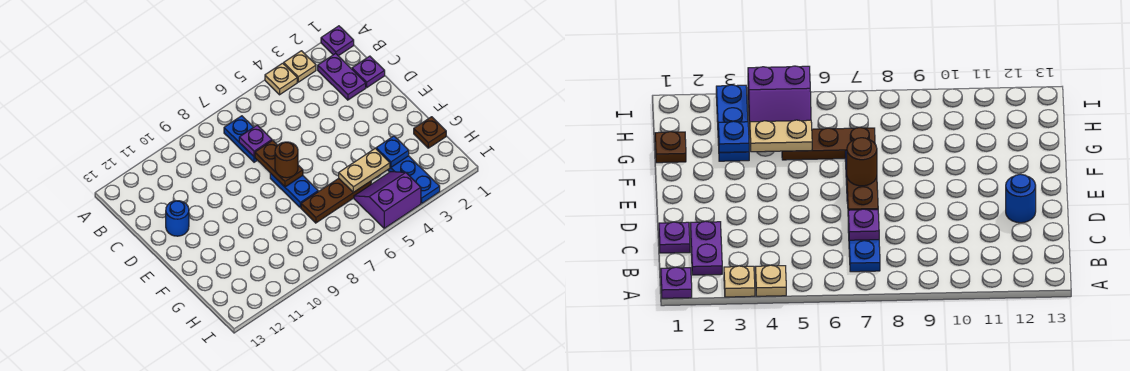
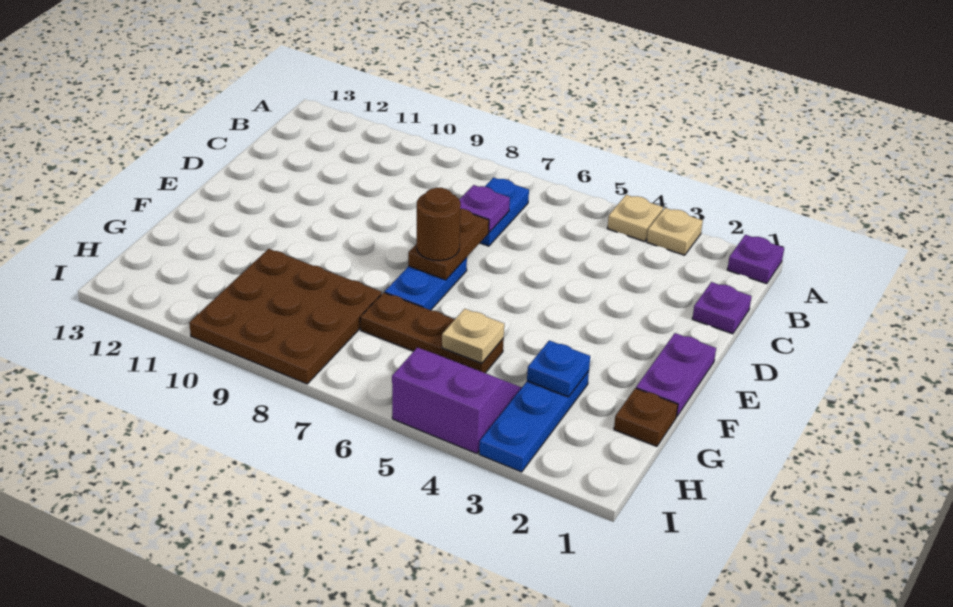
purple plate B2:C2 level 1 -> purple plate E1:F1 level 1
blue round brick D12 level 1 -> none
tan plate G4:G5 level 2 -> tan plate G5 level 2
none -> brown plate G8:I10 level 1

